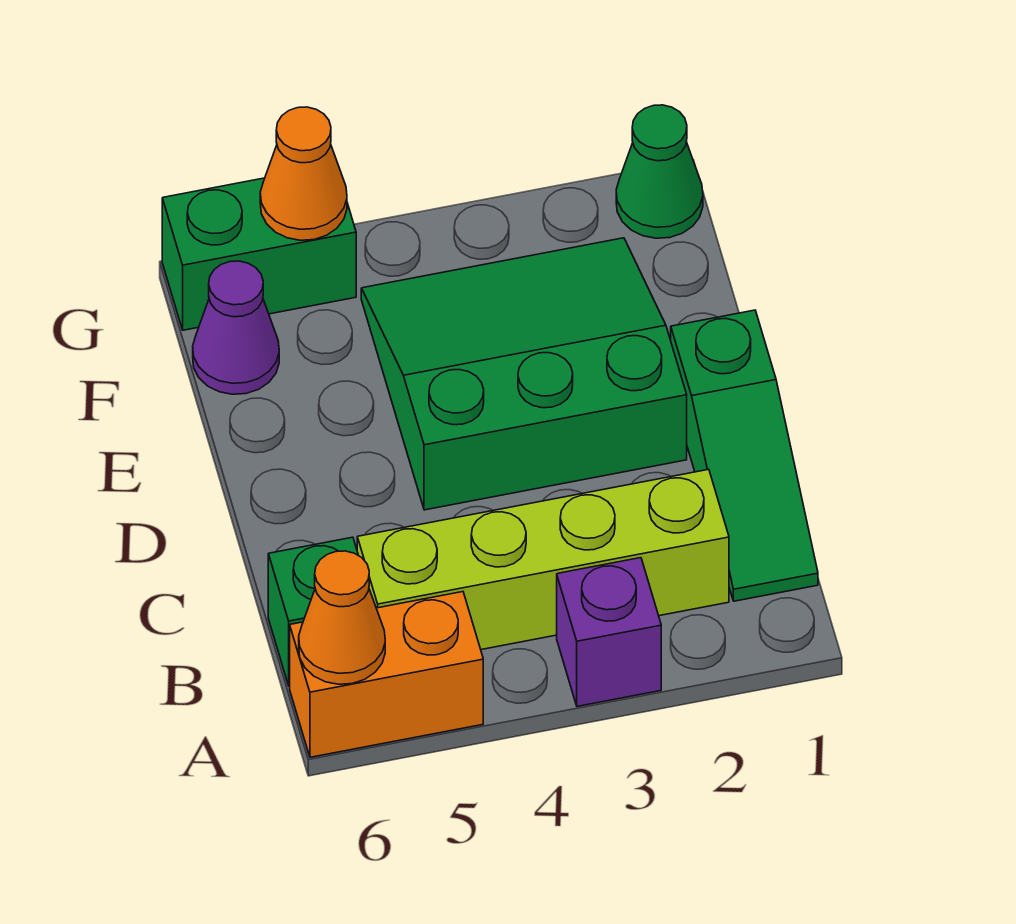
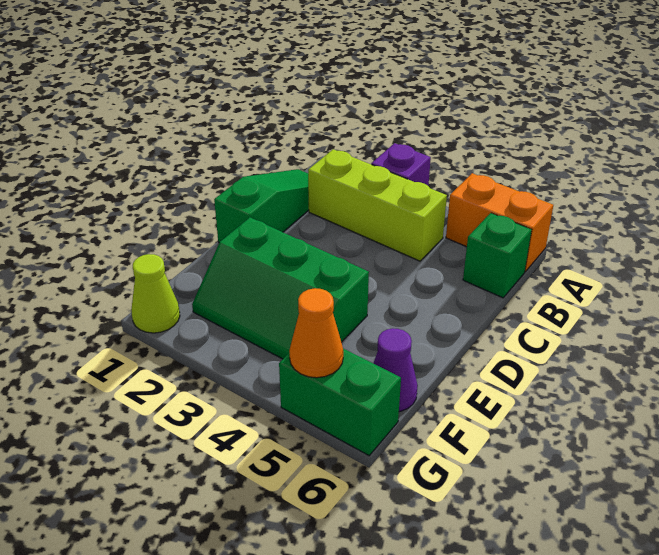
orange cone A6 level 2 -> none
lime brick B2:B5 level 1 -> lime brick B2:B4 level 1
green slope D2:F4 level 1 top D -> green slope E2:F4 level 1 top E
green cone G1 level 1 -> lime cone G1 level 1

